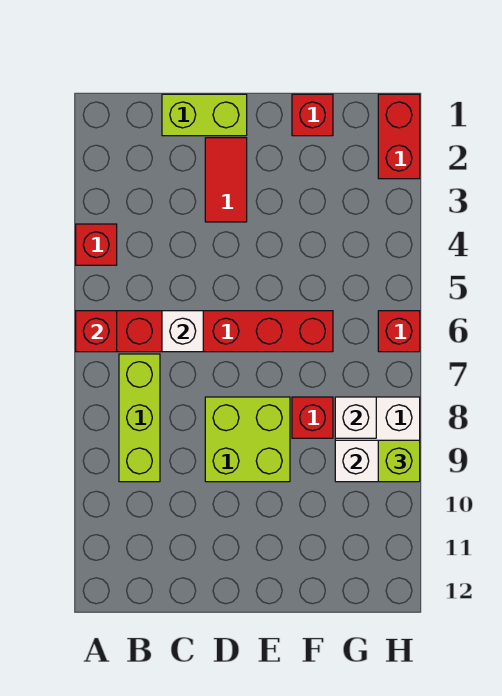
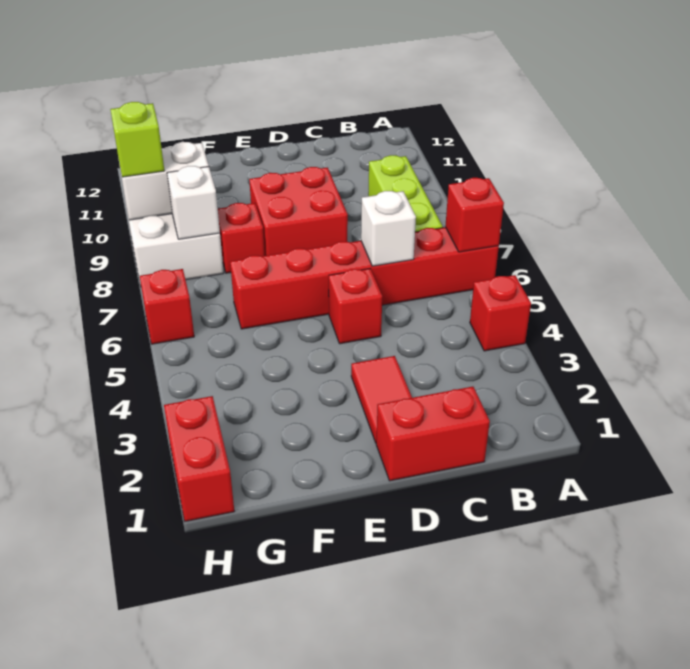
lime brick C1:D1 level 1 -> red brick C1:D1 level 1
lime brick D8:E9 level 1 -> red brick D8:E9 level 1
red brick F1 level 1 -> red brick D5 level 1

